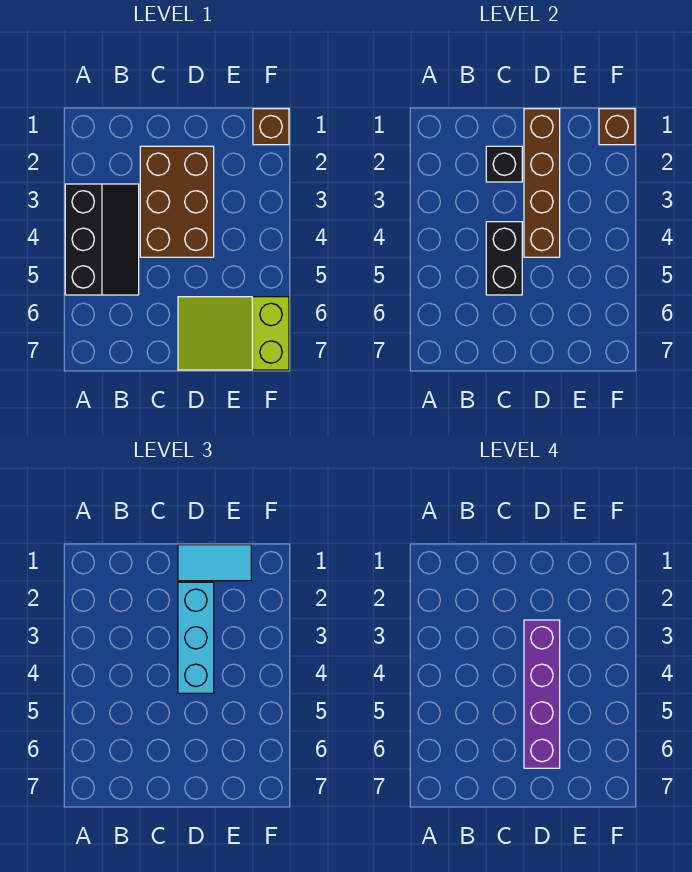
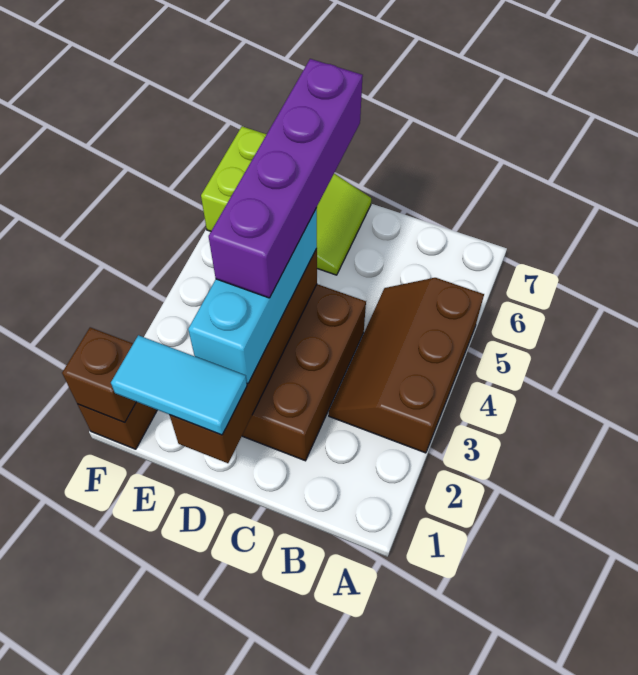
black slope A3:B5 level 1 top A -> brown slope A3:B5 level 1 top A
black brick C2 level 2 -> none
black brick C4:C5 level 2 -> none

